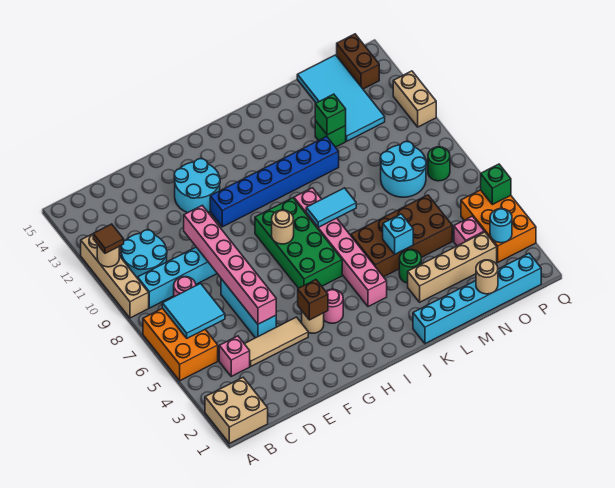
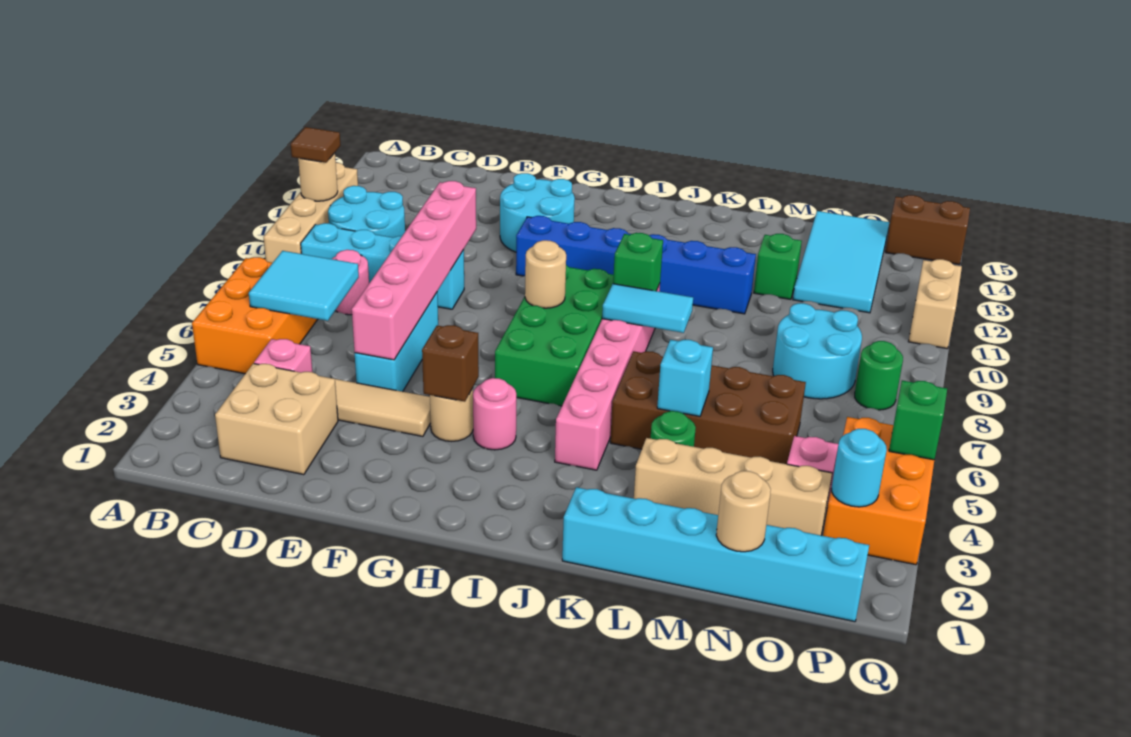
tan brick A1:B2 level 1 -> tan brick C2:D3 level 1
green brick M12 level 2 -> green brick J9 level 2
brown brick P14:P15 level 1 -> brown brick P15:Q15 level 1

